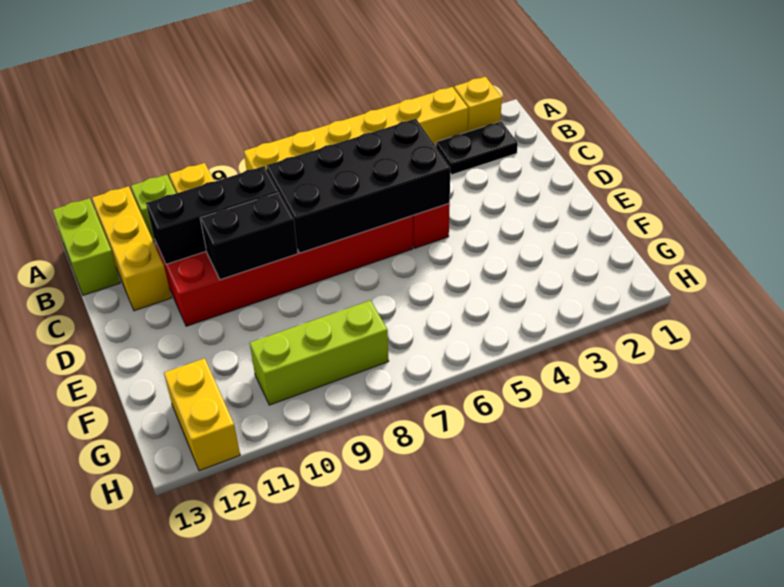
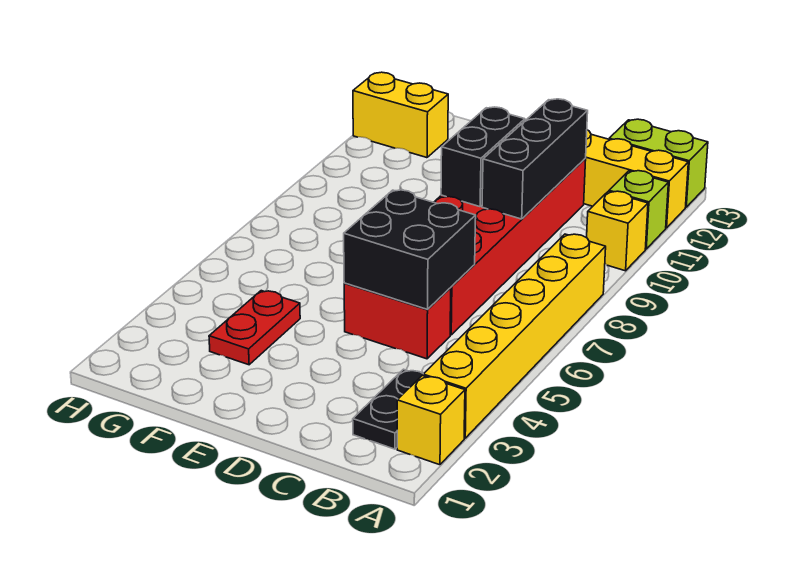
black brick C5:D8 level 2 -> black brick C5:D6 level 2
none -> red plate F3:F4 level 1
lime brick G8:G10 level 1 -> none

